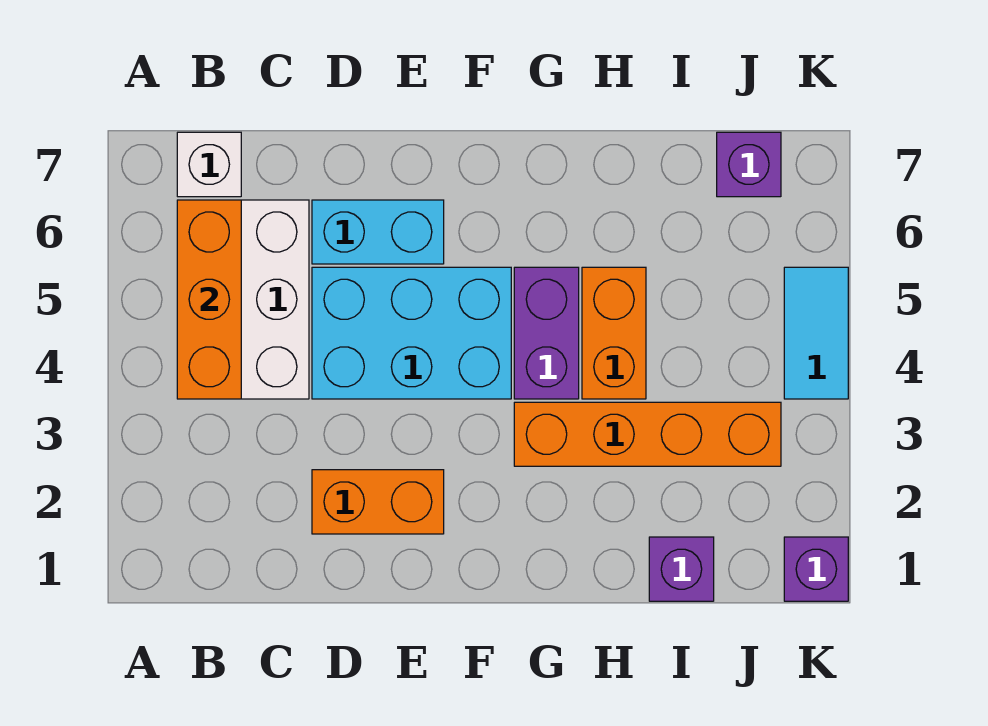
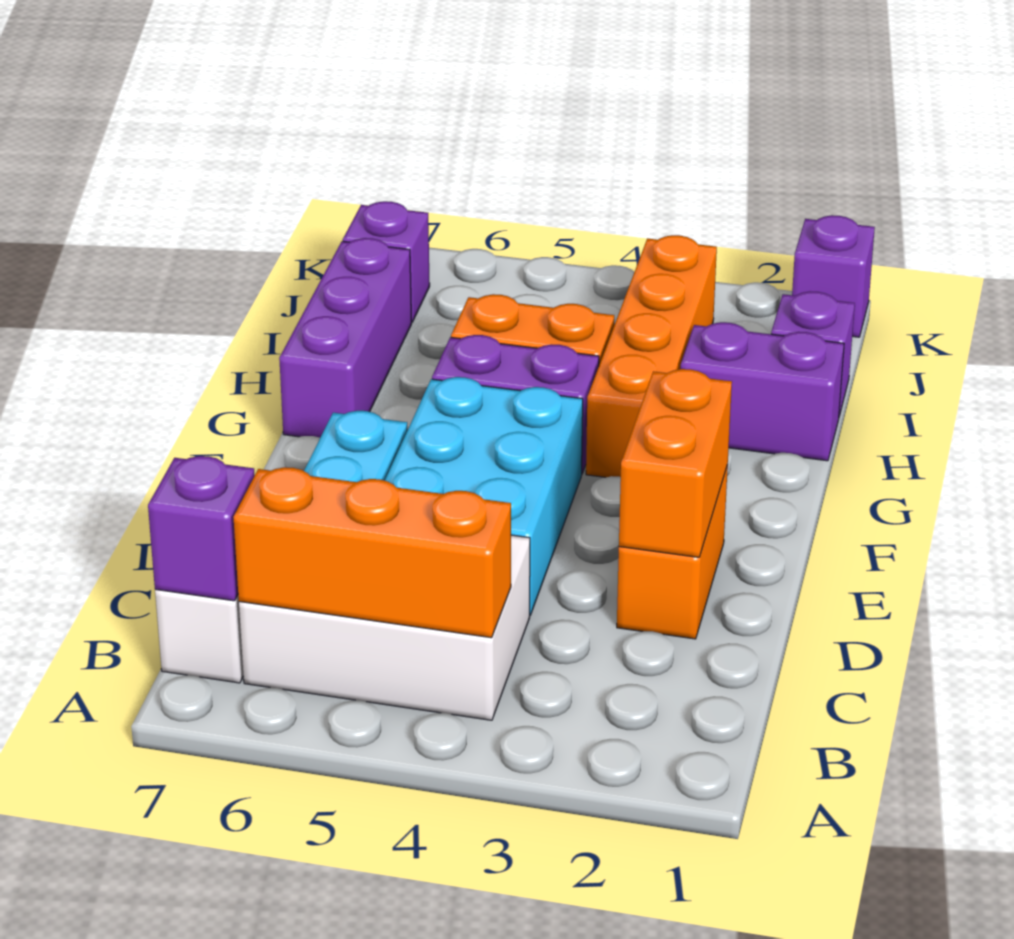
none -> purple brick B7 level 2
none -> orange brick D2:E2 level 2
none -> purple brick G7:I7 level 1
none -> purple brick H1:H2 level 1
cyan tile K4:K5 level 1 -> none

